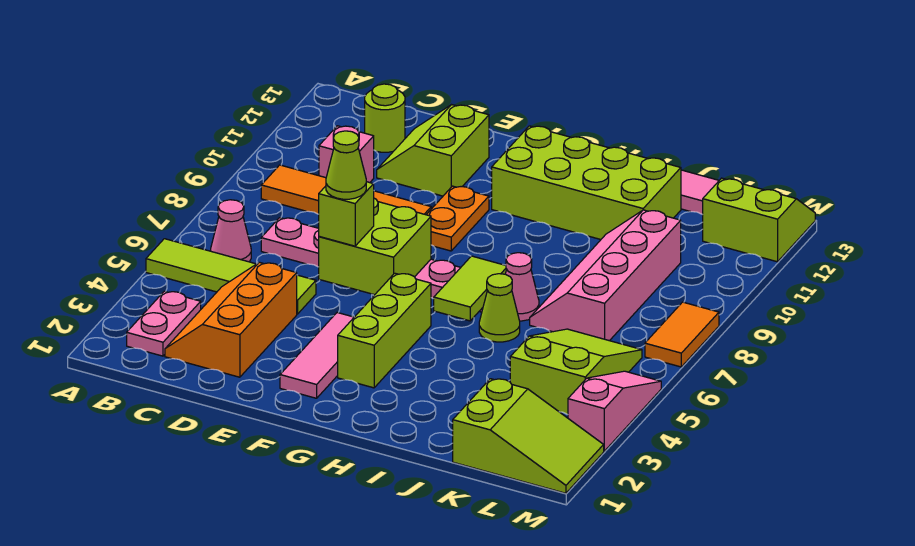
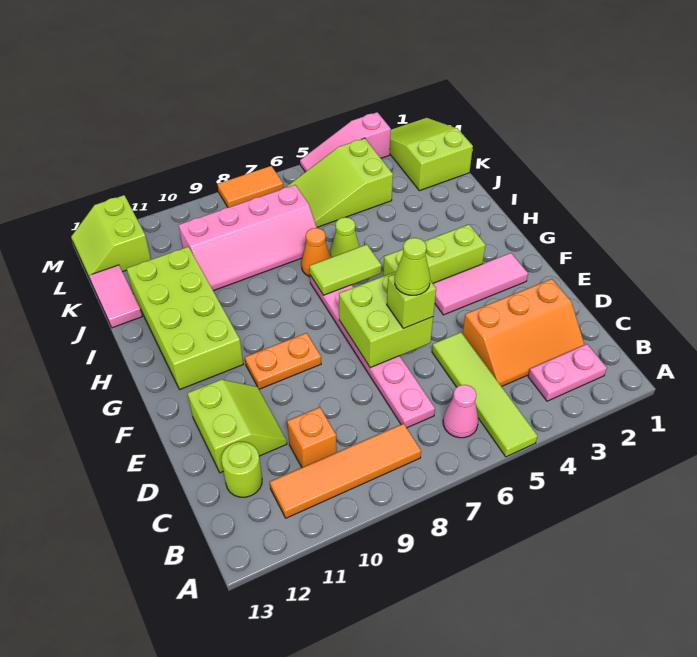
orange tile B9:E9 level 1 -> orange tile B8:B11 level 1
pink brick C10 level 1 -> orange brick C10 level 1
lime slope D11:E12 level 1 top E -> lime slope D11:E12 level 1 top 12
pink cone I7 level 1 -> orange cone I7 level 1

